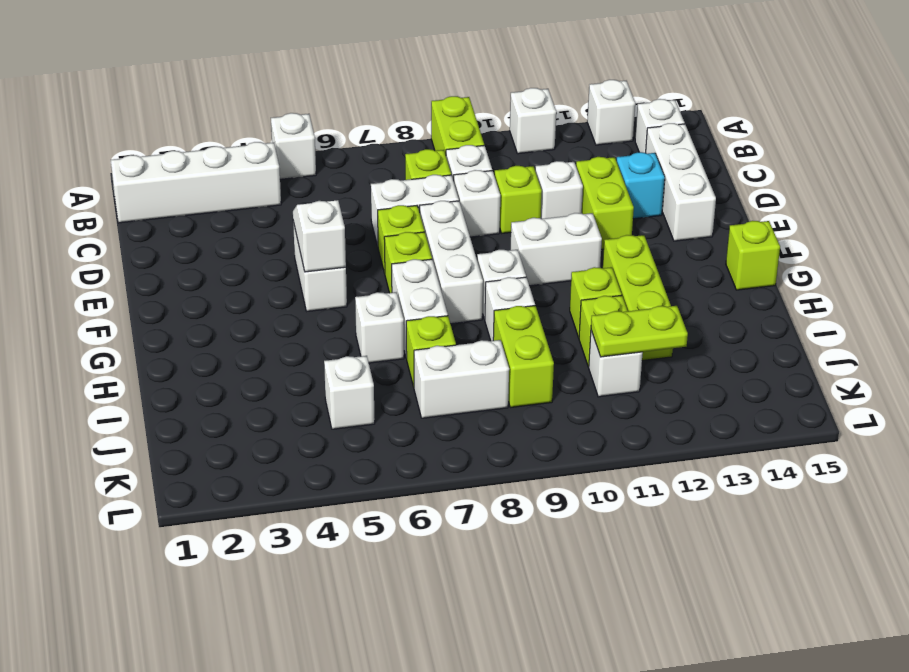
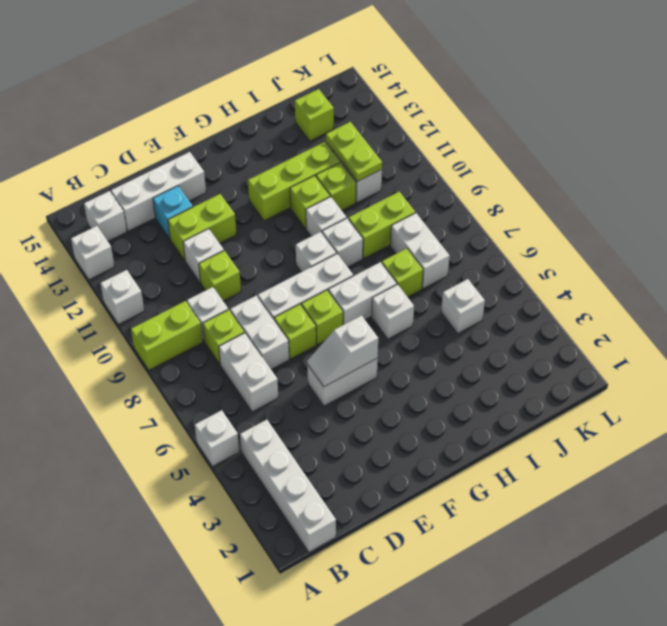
white brick D9 level 1 -> white brick H10 level 1
white brick F10:F11 level 1 -> white brick C6:C7 level 1
lime brick G15 level 1 -> lime brick J14 level 1

